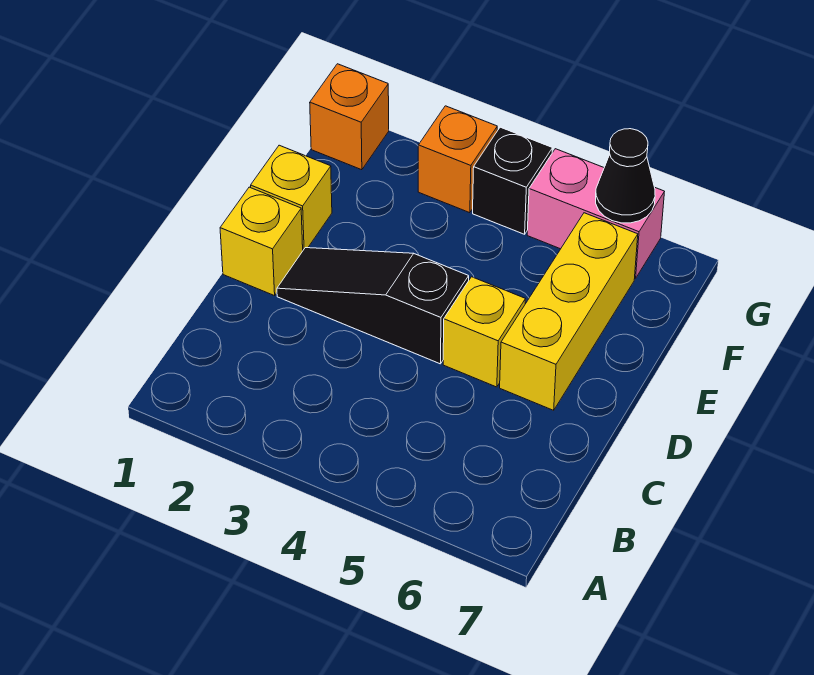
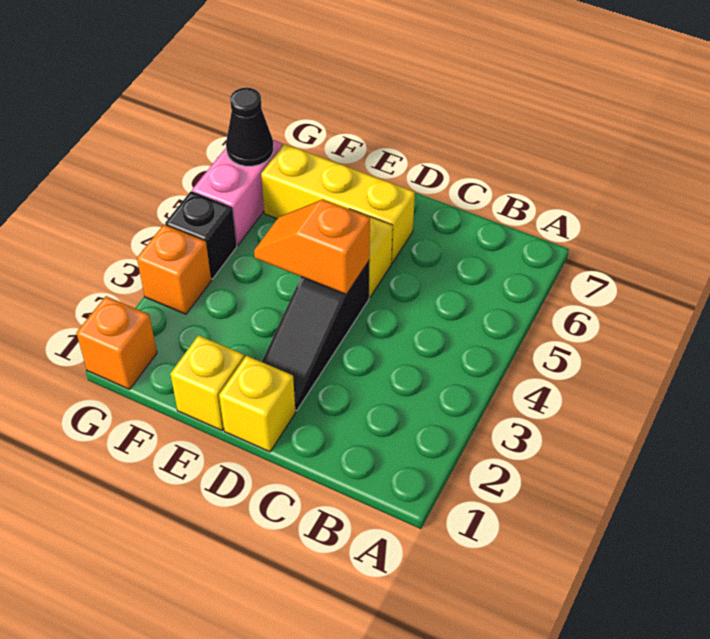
none -> orange slope D4:E4 level 2 top D

